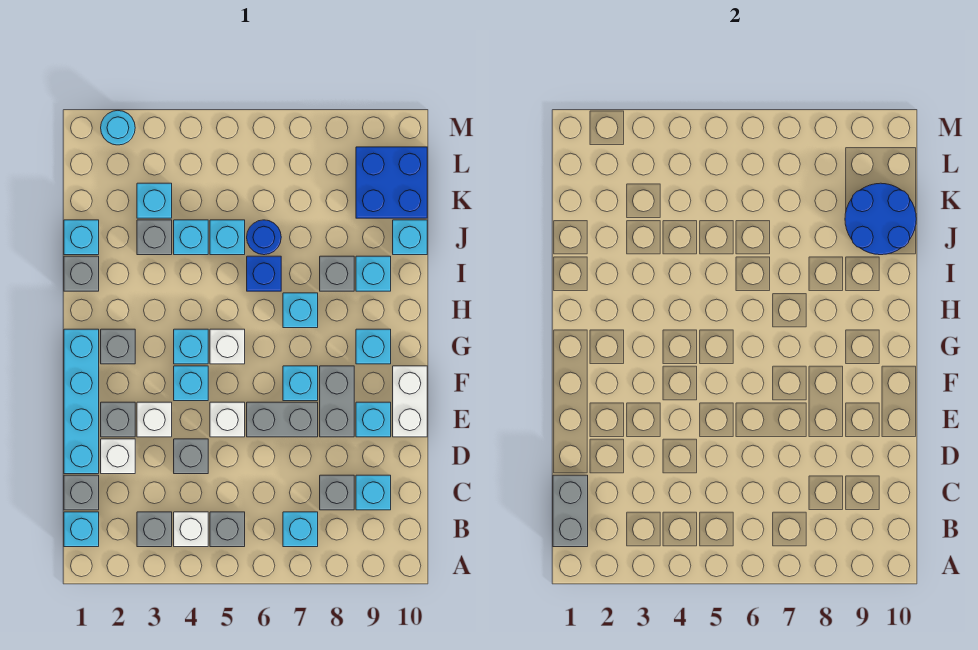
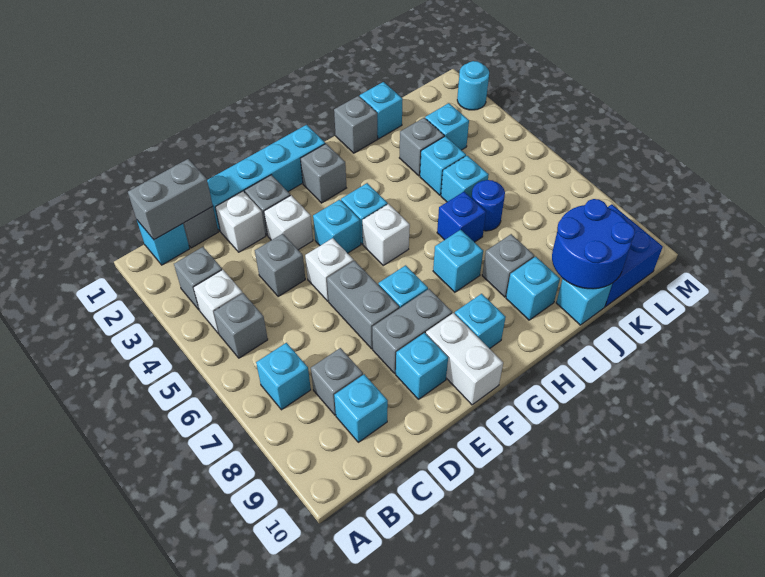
white brick E10:F10 level 1 -> white brick F9:F10 level 1

